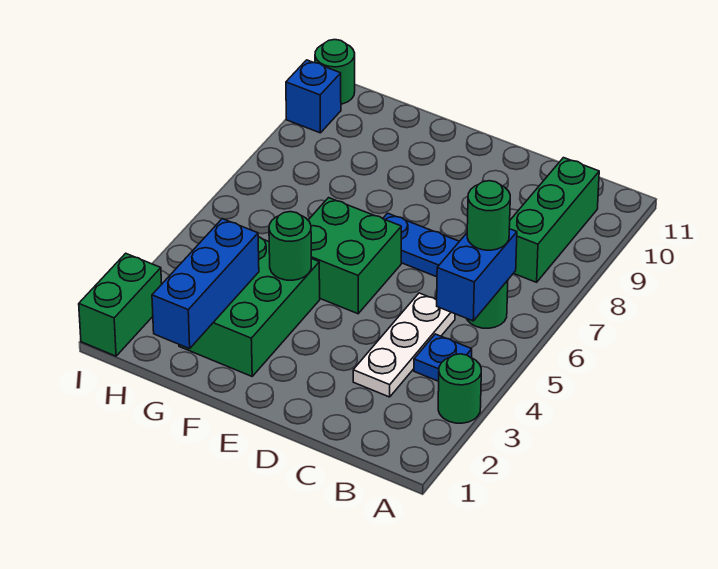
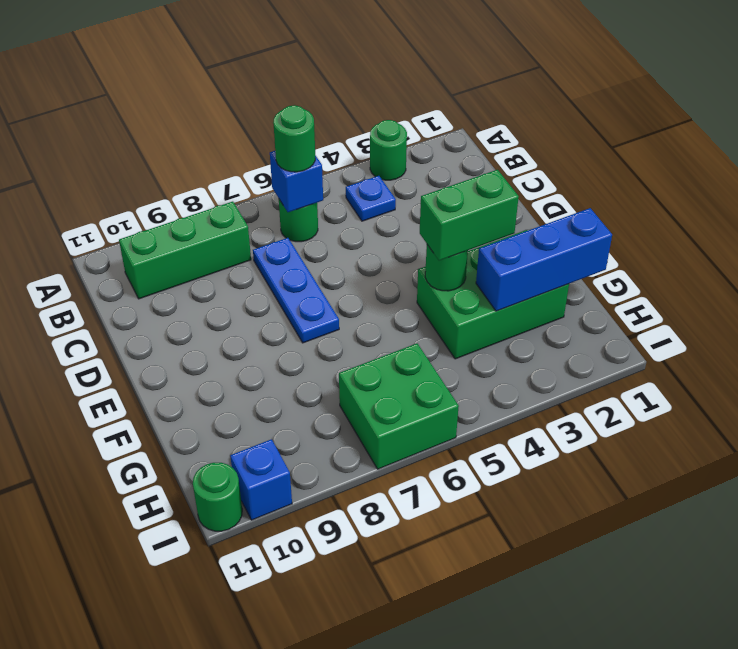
blue brick B5:B6 level 2 -> blue brick B6 level 2
white plate C3:C5 level 1 -> none
green brick E5:F6 level 1 -> green brick H6:I7 level 1
green brick I1:I2 level 1 -> green brick F3:F4 level 3

